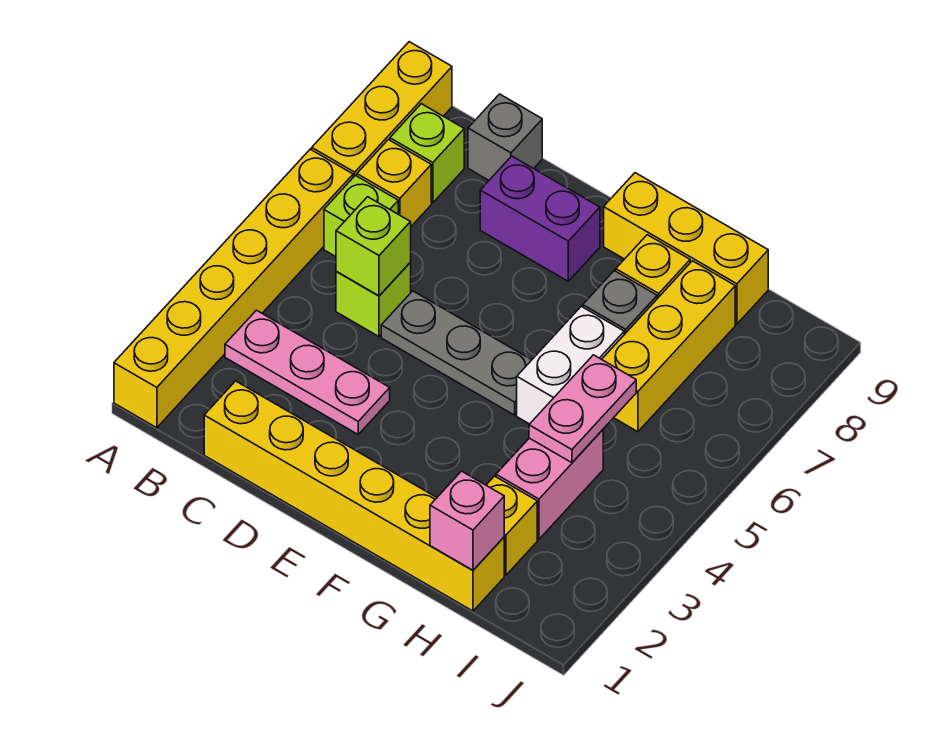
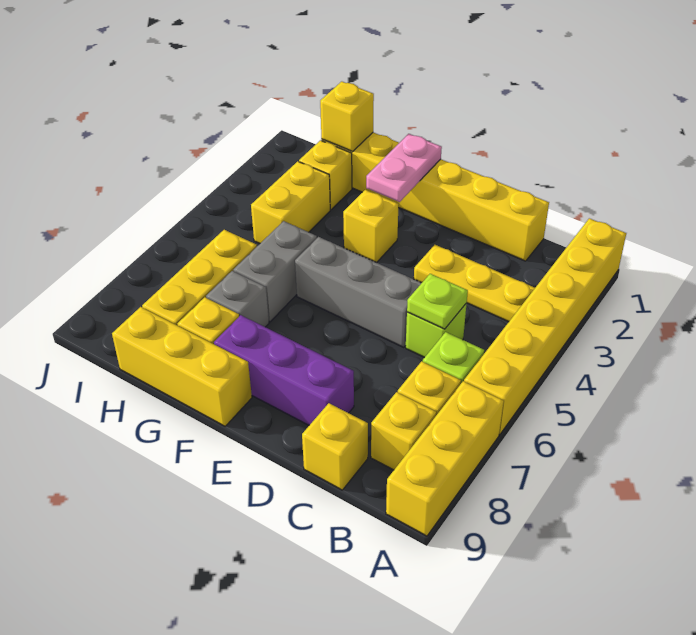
pink plate B3:D3 level 1 -> yellow plate B3:D3 level 1
lime brick B8 level 1 -> yellow brick B8 level 1
lime brick C5 level 2 -> lime plate C5 level 2
grey brick C9 level 1 -> yellow brick C9 level 1
grey plate D5:F5 level 1 -> grey brick D5:F5 level 1
purple brick D8:E8 level 1 -> purple brick D8:F8 level 1
none -> yellow brick F3 level 1
white brick G5:G6 level 1 -> grey brick G5:G6 level 1
pink brick H1 level 2 -> yellow brick H1 level 2
pink brick H3:H4 level 1 -> yellow brick H3:H4 level 1
pink plate H4:H5 level 2 -> pink plate F1:F2 level 2

